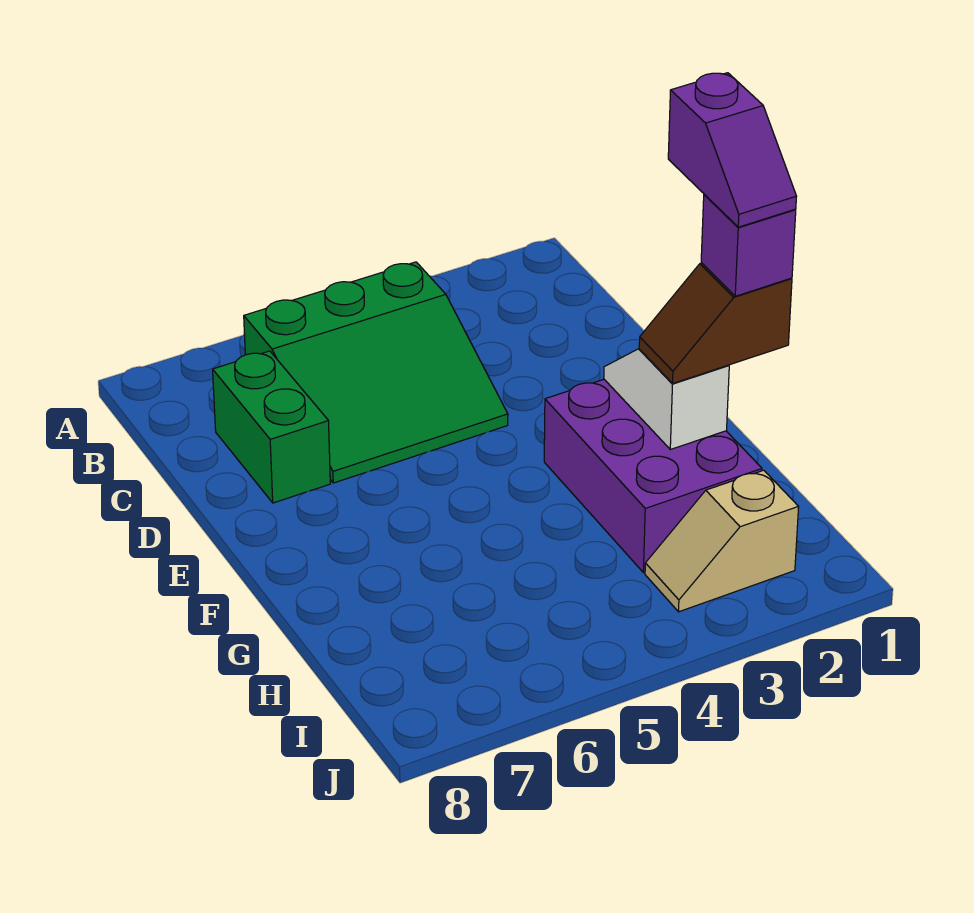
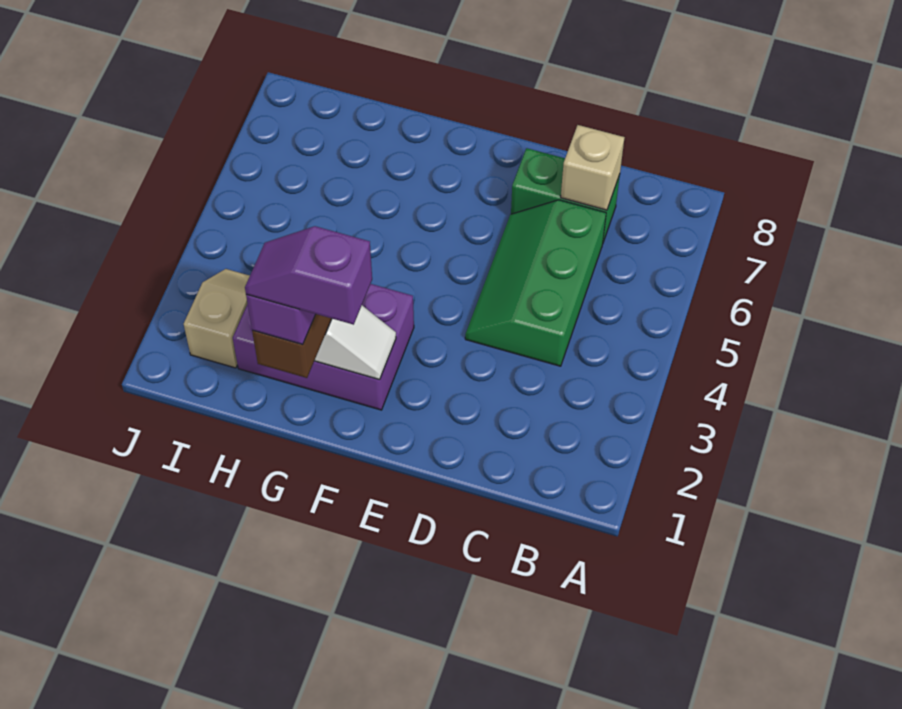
green slope B4:D6 level 1 top B -> green slope C4:D6 level 1 top C
none -> tan brick C7 level 2

